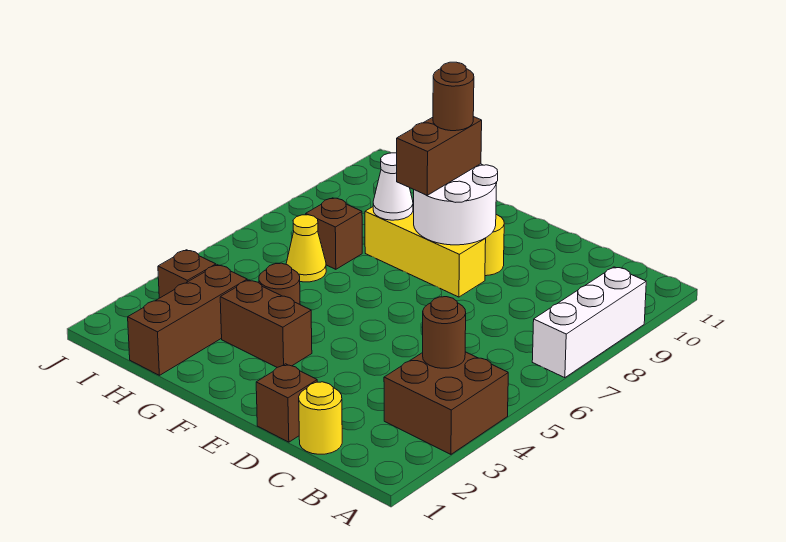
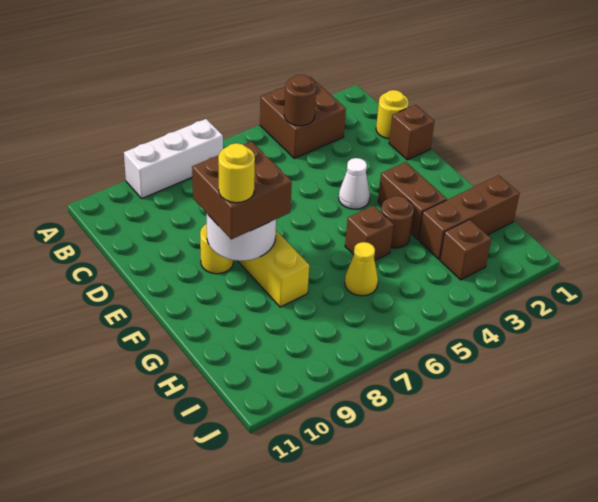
brown brick F8:F9 level 3 -> brown brick E8:F9 level 3
brown round brick F9 level 4 -> yellow round brick F9 level 4
white cone G8 level 2 -> white cone E4 level 1
brown brick H7 level 1 -> brown brick G5 level 1

